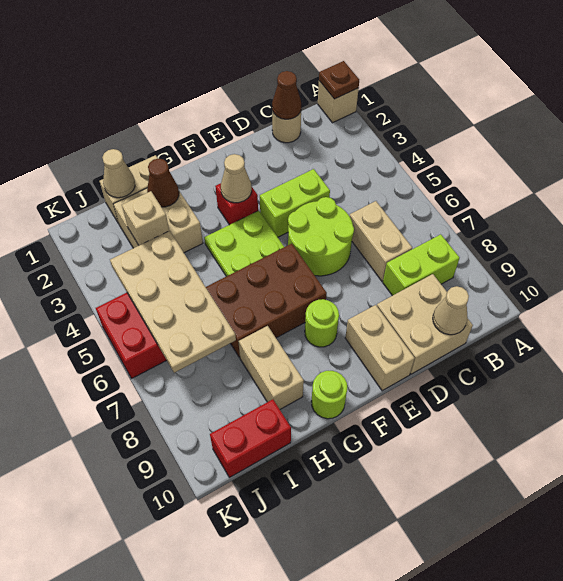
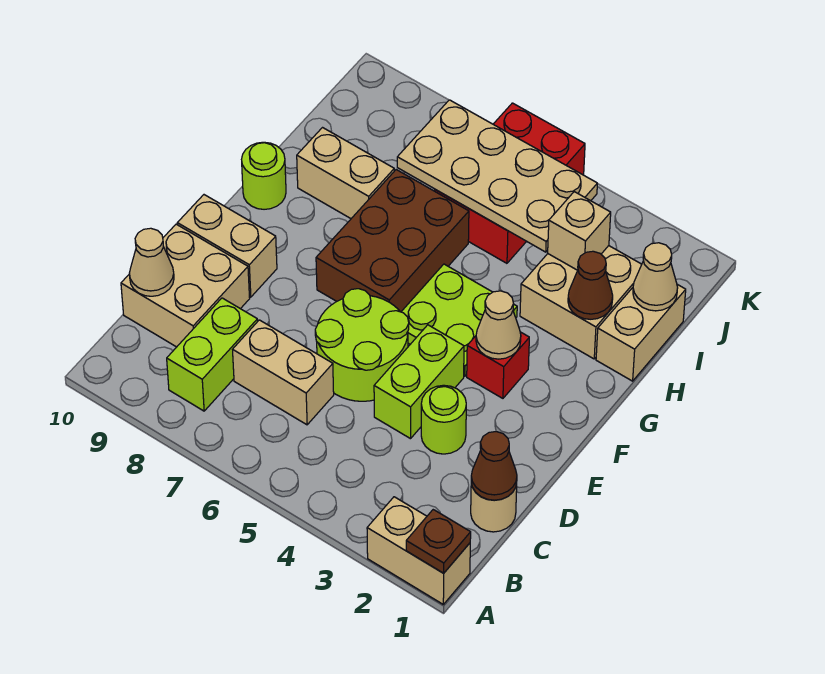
tan brick A1 level 1 -> tan brick A1:A2 level 1
lime round brick F8 level 1 -> lime round brick D3 level 1
red brick I10:J10 level 1 -> none

